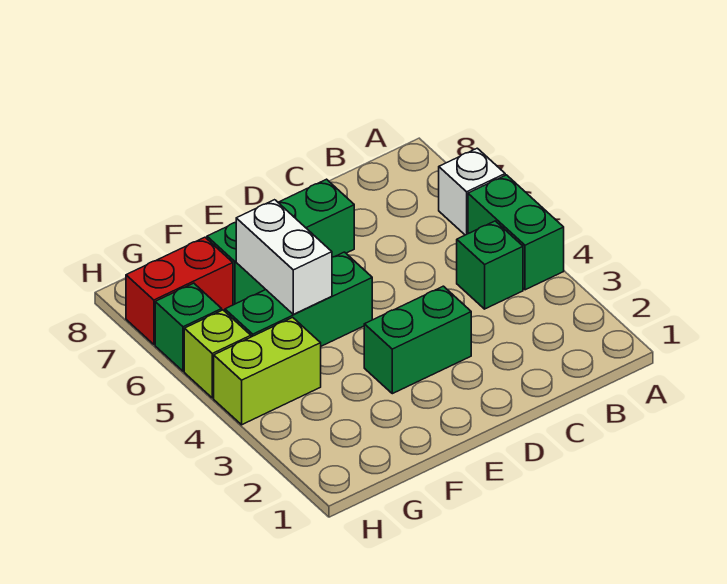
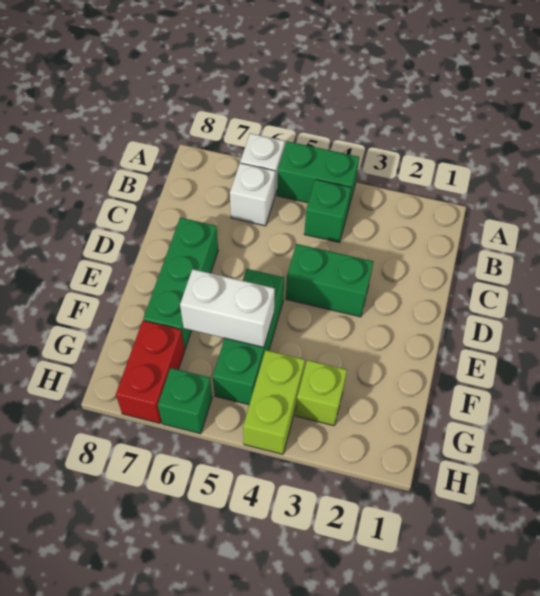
none -> white brick B6 level 1
green brick D3:E3 level 1 -> green brick D3:D4 level 1
lime brick H5 level 1 -> lime brick G3 level 1

